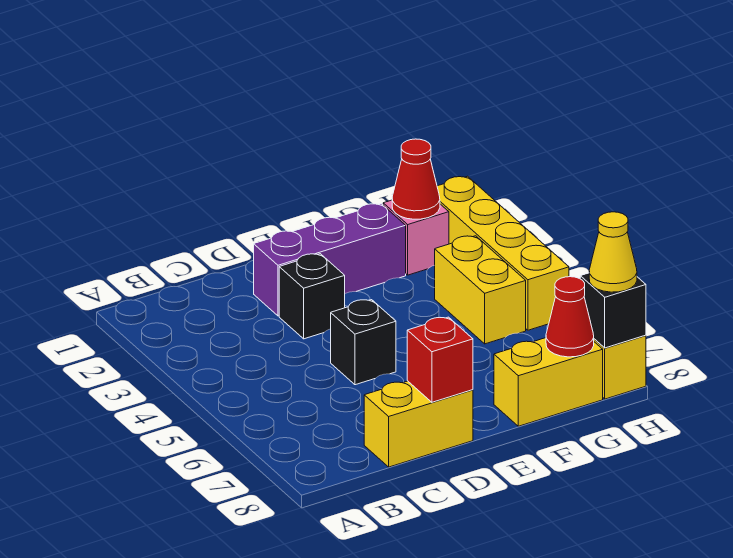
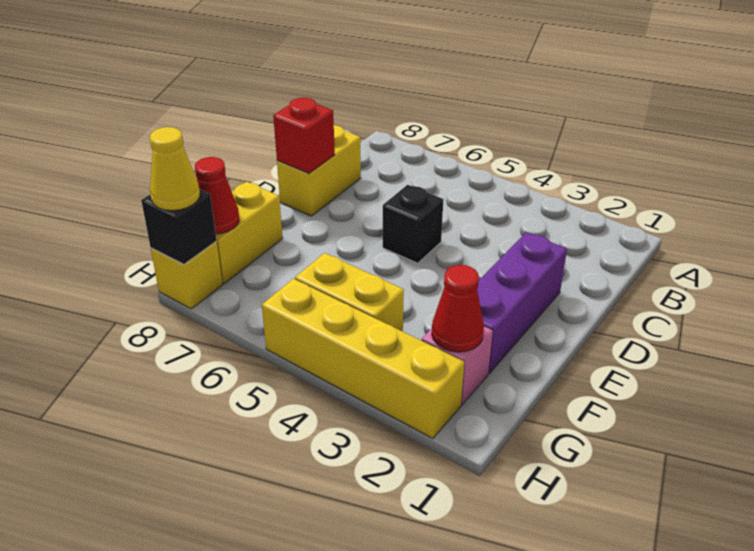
black brick D3 level 1 -> none

